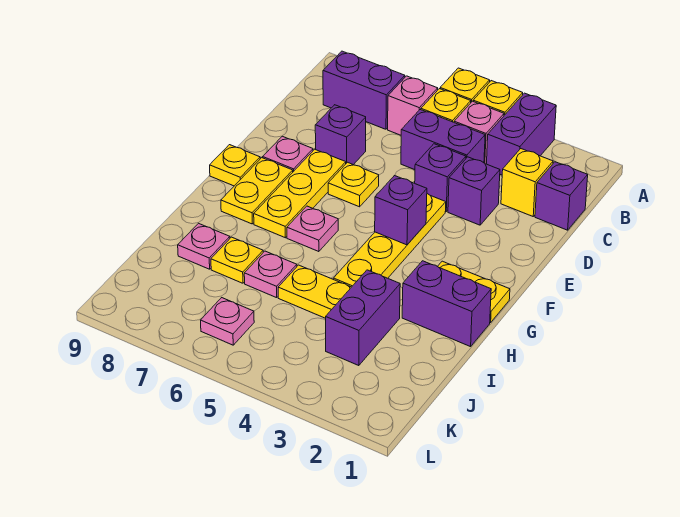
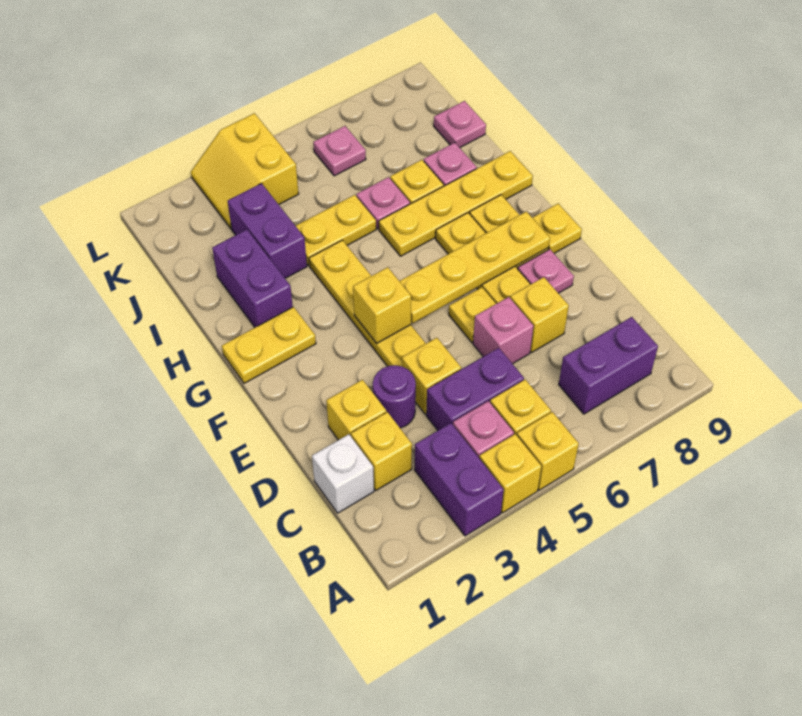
pink brick B6 level 1 -> pink brick D6 level 1
purple brick C1 level 1 -> white brick C1 level 1
none -> yellow brick D2 level 1
purple brick D3 level 1 -> purple round brick D3 level 1
purple brick D4 level 1 -> yellow brick D4 level 1
purple brick D7 level 1 -> yellow brick D7 level 1
purple brick F4 level 2 -> yellow brick F4 level 2
none -> yellow plate F5:F8 level 2
pink plate G6 level 1 -> pink plate J9 level 1
purple brick H1:H2 level 1 -> purple brick H2:I2 level 1
none -> yellow plate H6:H9 level 1
none -> yellow slope K3:L4 level 1 top 4

